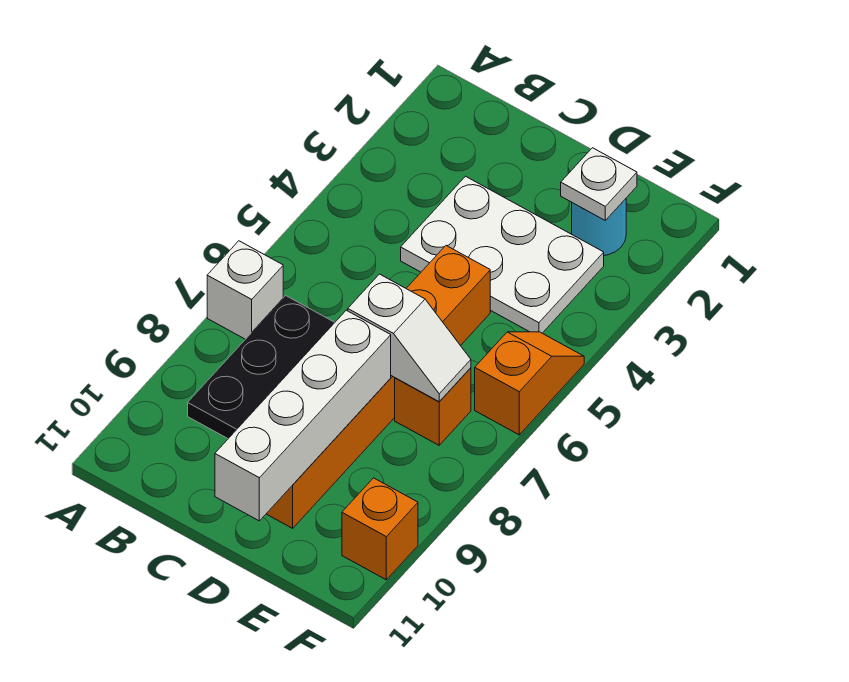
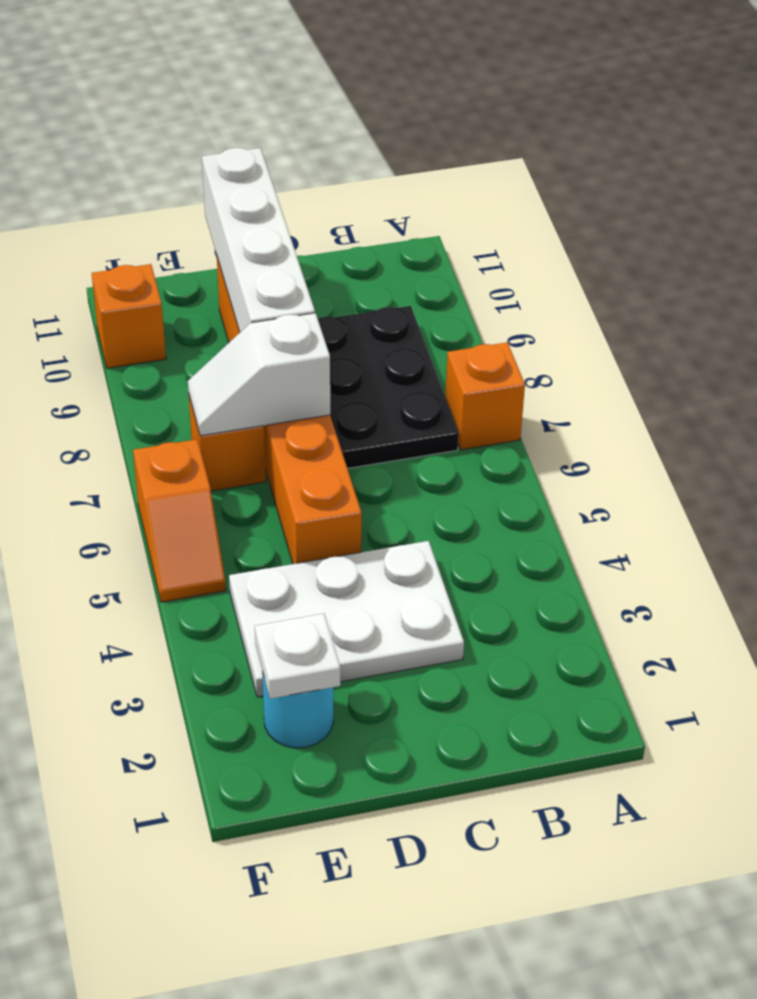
white brick A7 level 1 -> orange brick A7 level 1

